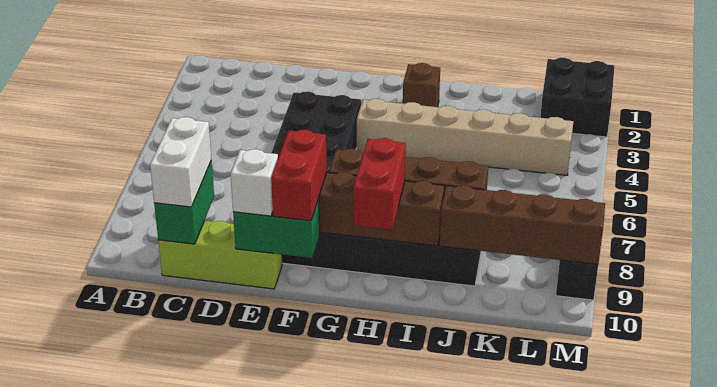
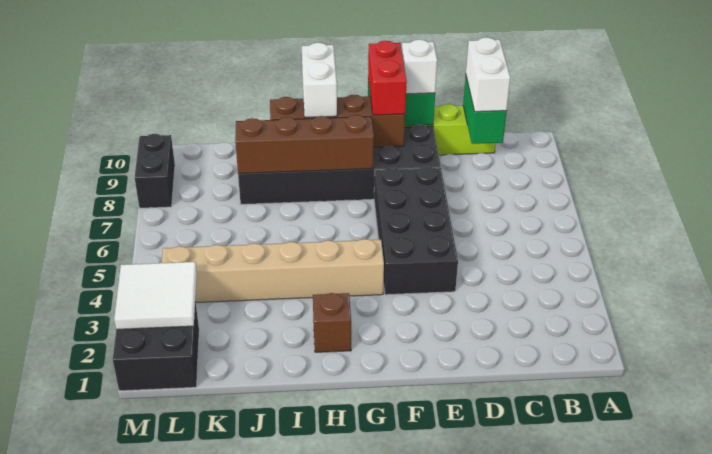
red brick H9:H10 level 3 -> white brick H9:H10 level 3
brown brick J9:M9 level 2 -> none
none -> white tile L2:M3 level 2

